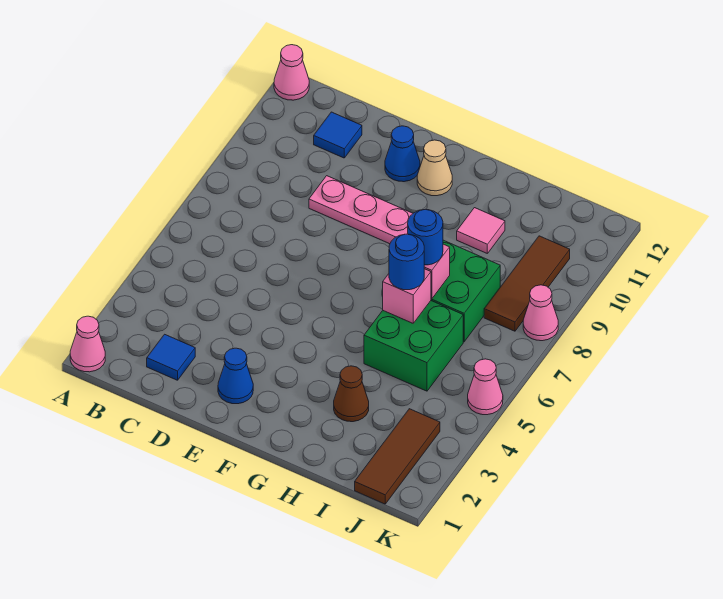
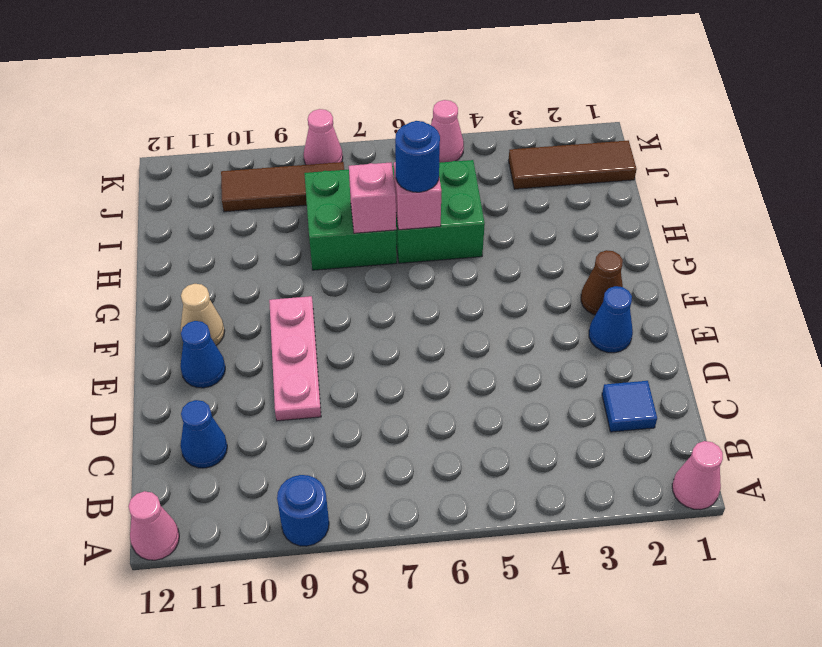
blue tile C11 level 1 -> blue cone C11 level 1
brown cone H3 level 1 -> brown cone F2 level 1
blue round brick H7 level 3 -> blue round brick A9 level 1
pink tile H10 level 1 -> none

